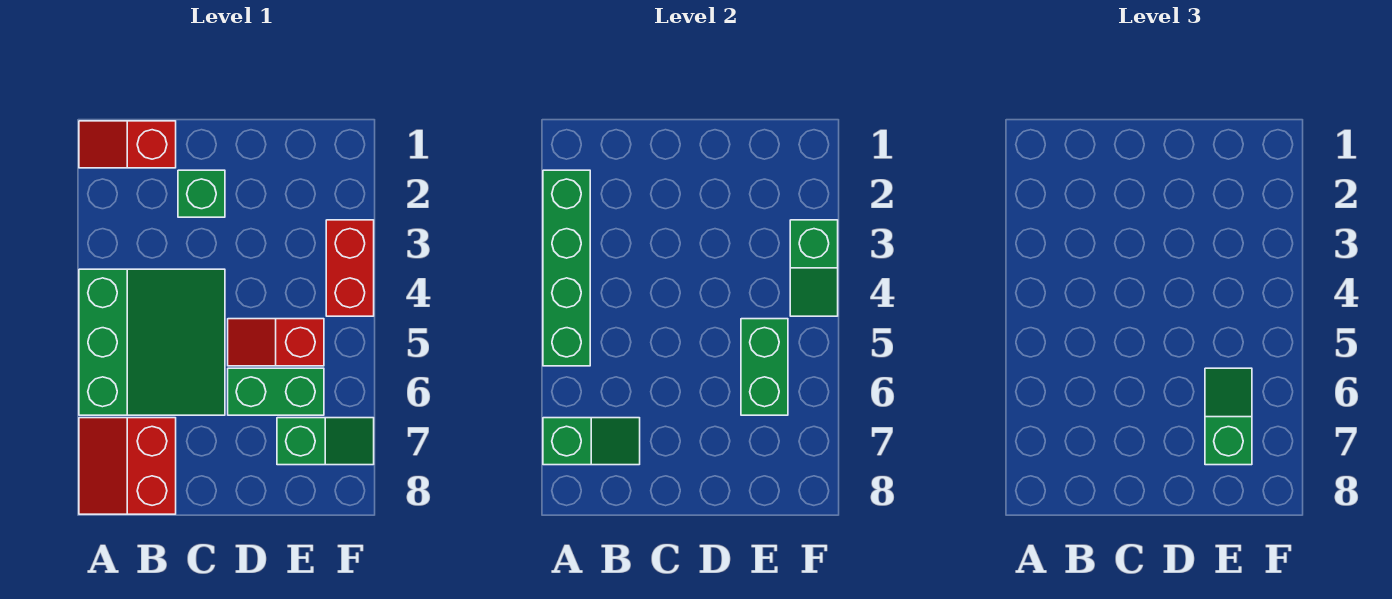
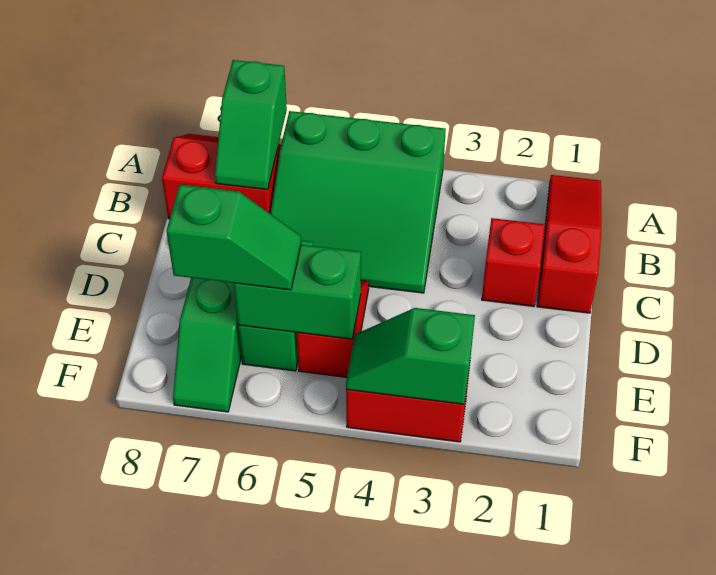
red slope A1:B1 level 1 top B -> red slope A1:C1 level 1 top C
green brick A2:A5 level 2 -> none
green brick C2 level 1 -> red brick C2 level 1

